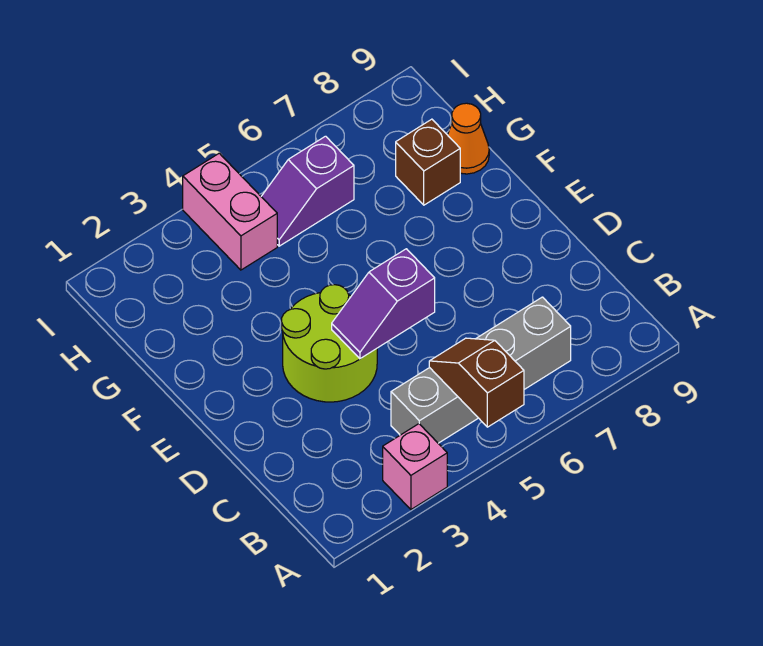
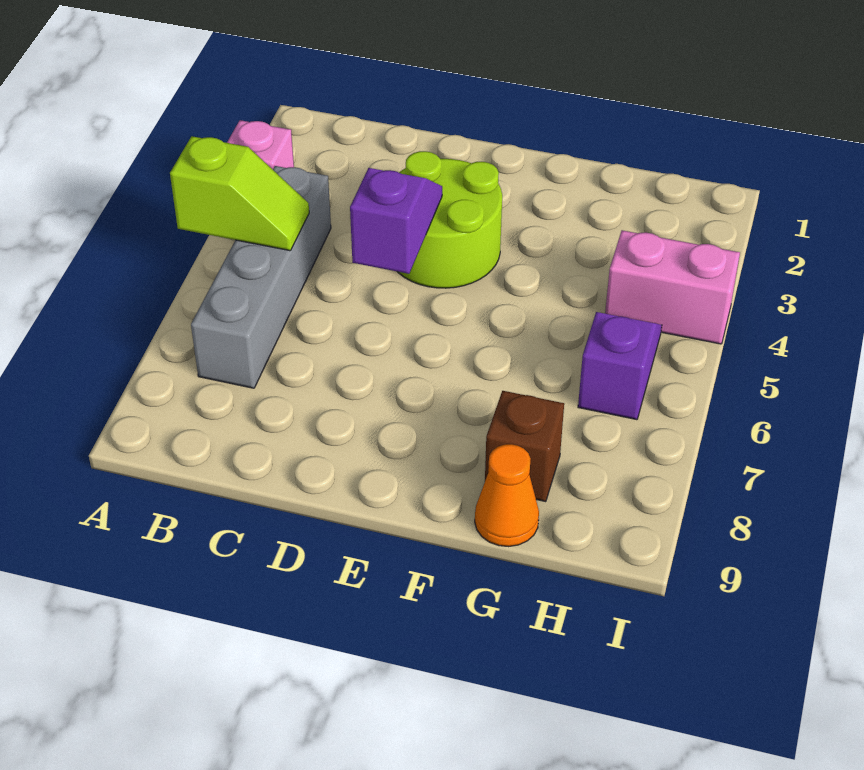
brown slope A5:B5 level 2 top A -> lime slope A5:B5 level 2 top A

